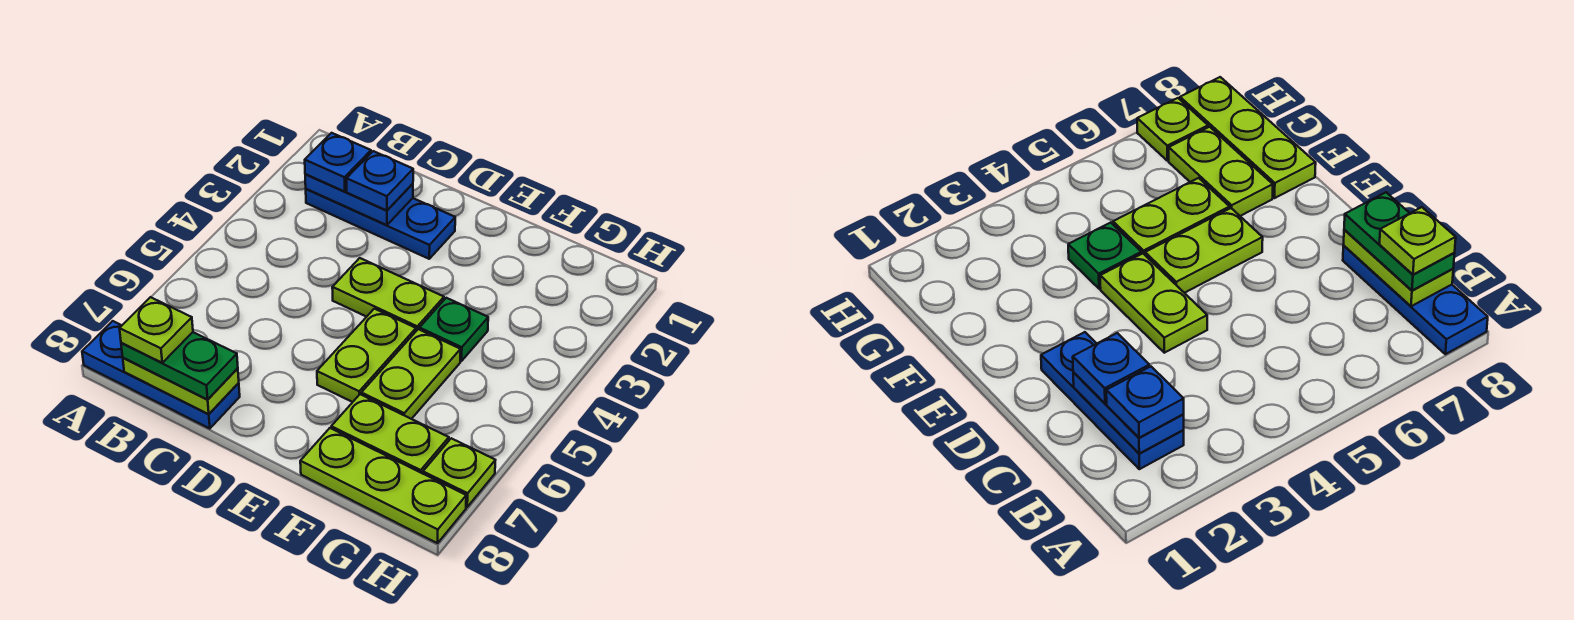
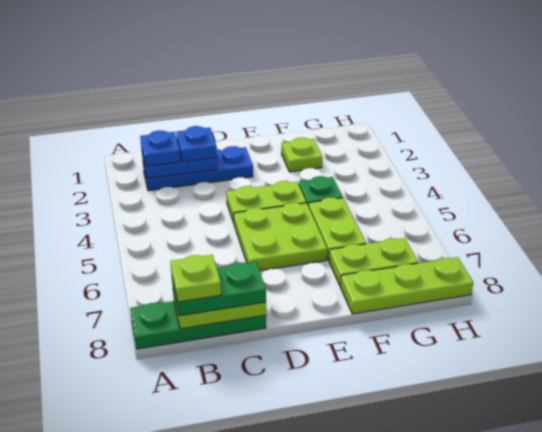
blue plate A8:C8 level 1 -> green plate A8:C8 level 1
lime plate E5:E6 level 1 -> lime plate D5:E6 level 1
lime plate H7 level 1 -> lime plate F2 level 1

